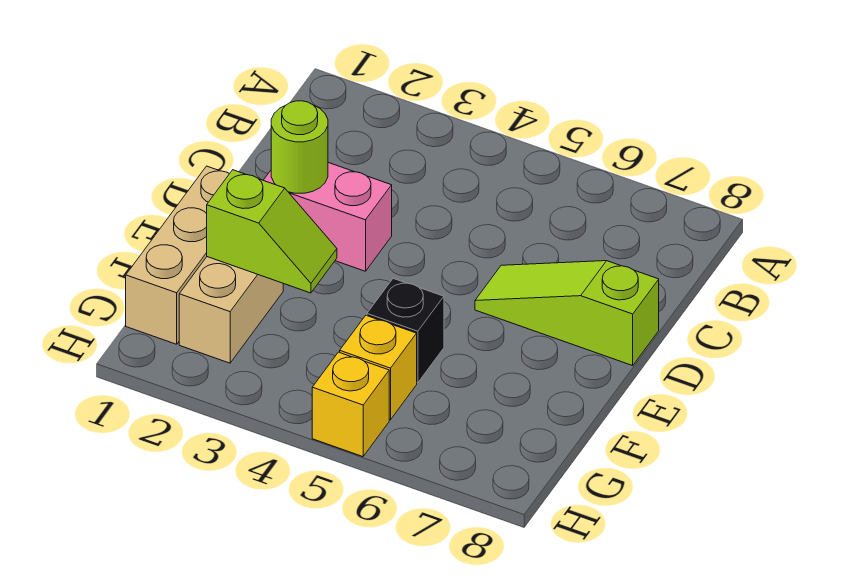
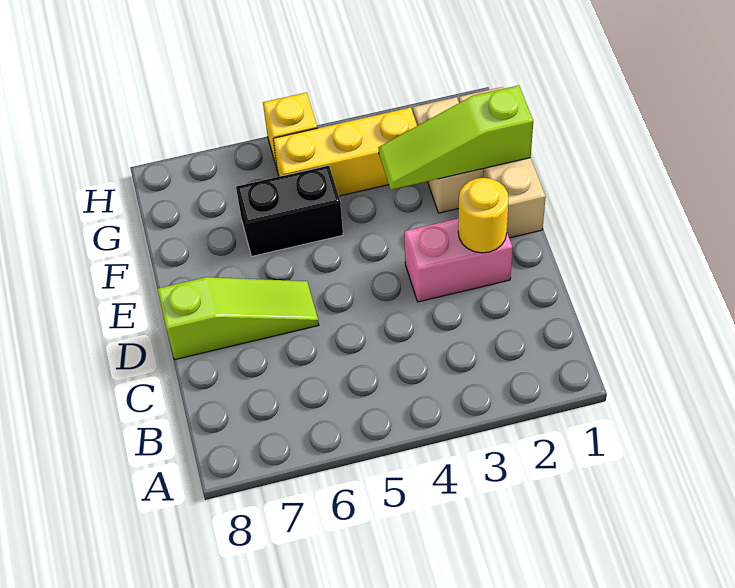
lime round brick D2 level 2 -> yellow round brick D2 level 2
lime slope F2:F3 level 2 top 2 -> lime slope F1:F3 level 2 top 1
black brick F5 level 1 -> black brick F5:F6 level 1
yellow brick G5 level 1 -> yellow brick G3:G5 level 1

